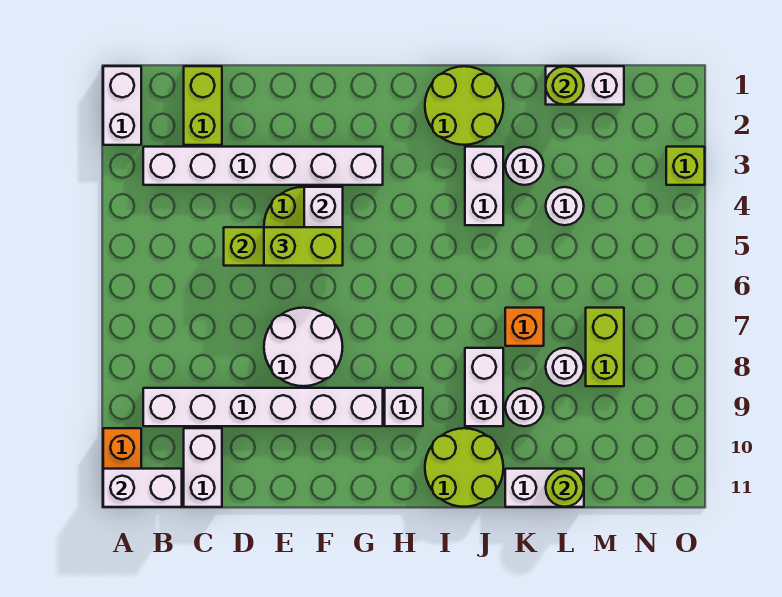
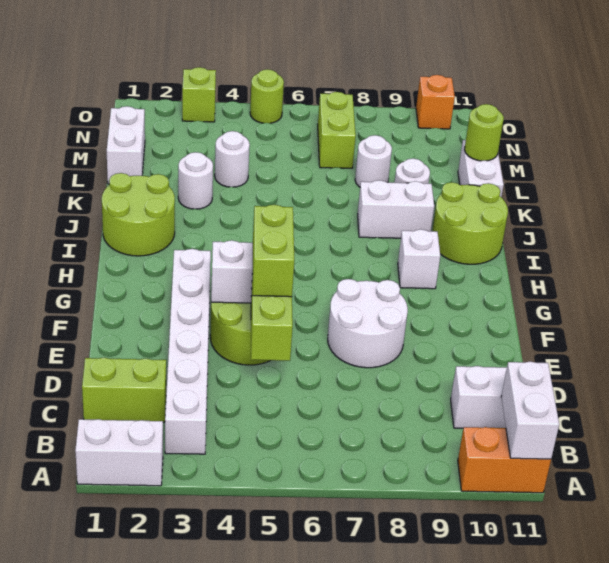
white brick B9:G9 level 1 -> none
white brick J3:J4 level 1 -> none
orange brick K7 level 1 -> orange brick O10 level 1
lime round brick L1 level 2 -> lime round brick O5 level 1
lime brick M7:M8 level 1 -> lime brick M7:N7 level 1

